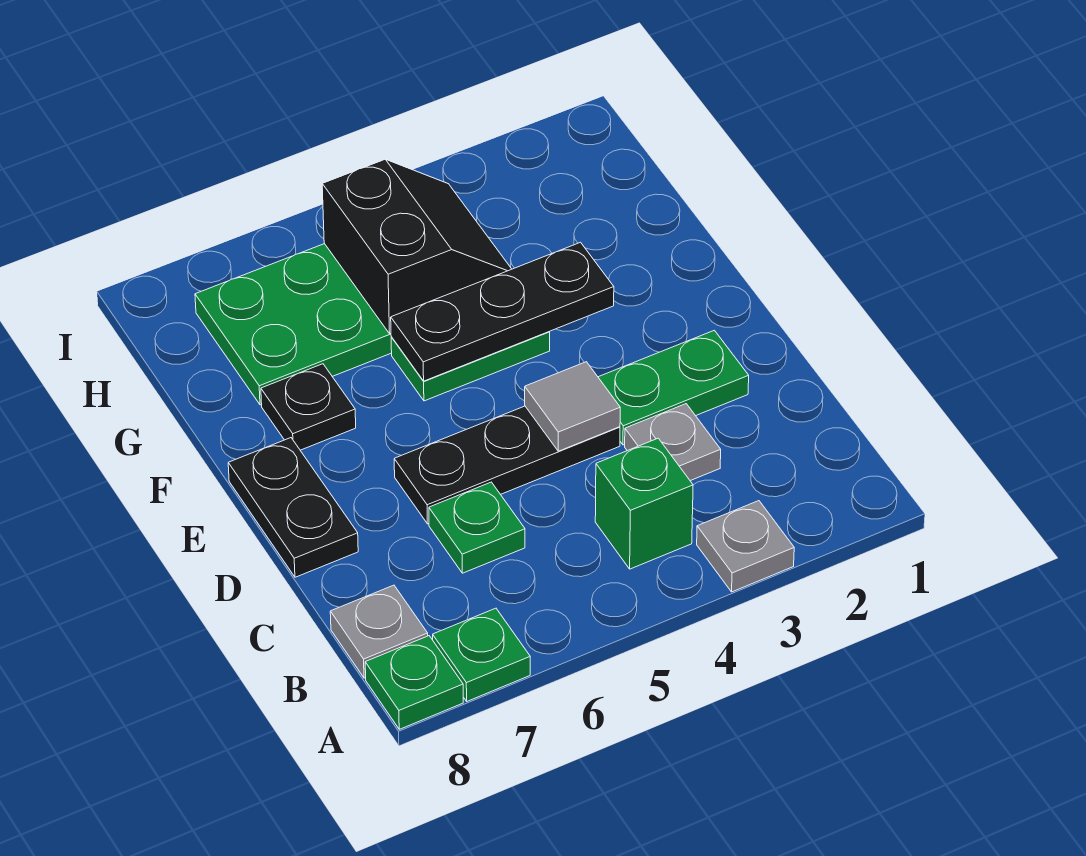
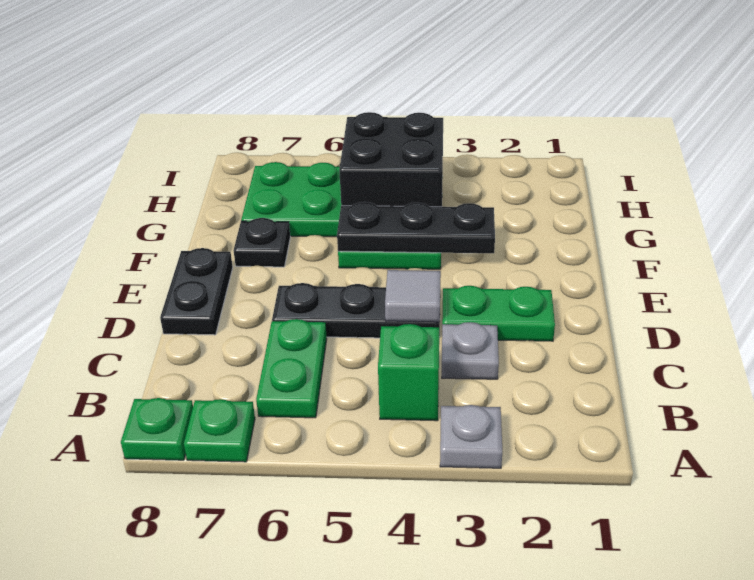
grey plate B8 level 1 -> none
green plate C6 level 1 -> green plate B6:C6 level 1
black slope G4:H5 level 2 top 5 -> black brick G4:H5 level 2

